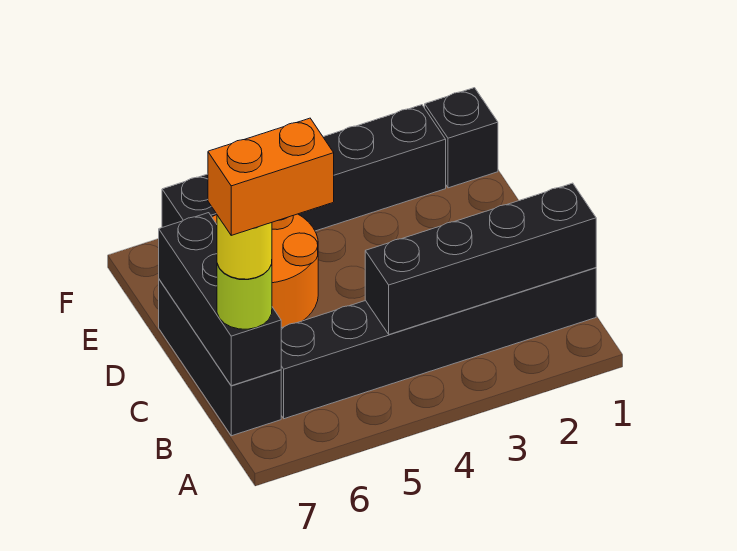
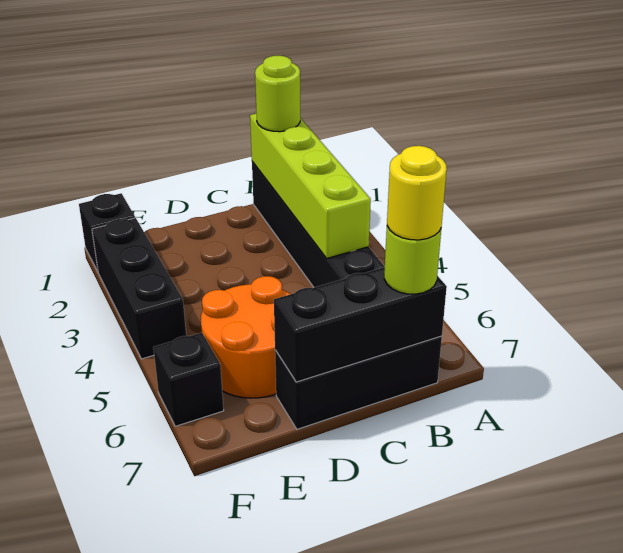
black brick B1:B4 level 2 -> lime brick B1:B4 level 2
none -> lime round brick B1 level 3
orange brick B6:B7 level 5 -> none

